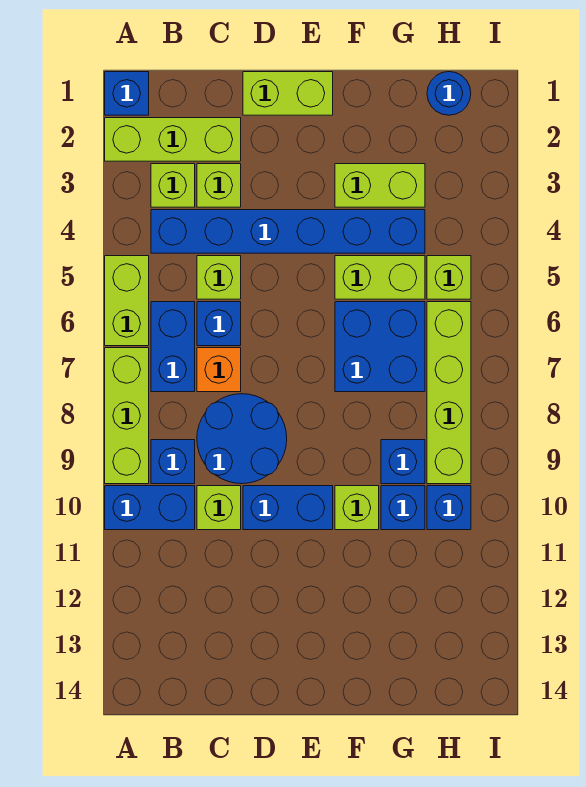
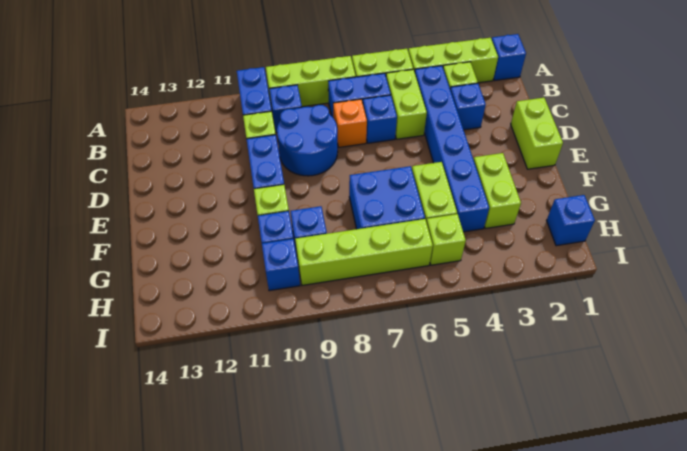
lime brick A2:C2 level 1 -> lime brick A2:A4 level 1
lime brick C3 level 1 -> blue brick C3 level 1
lime brick C5 level 1 -> lime brick B5:C5 level 1
blue round brick H1 level 1 -> blue brick H1 level 1

